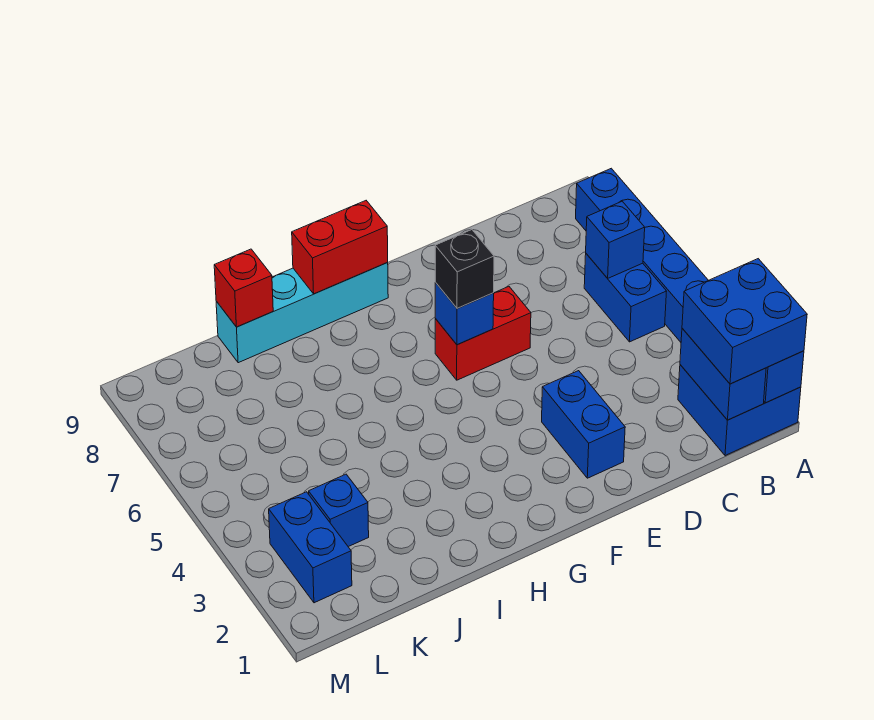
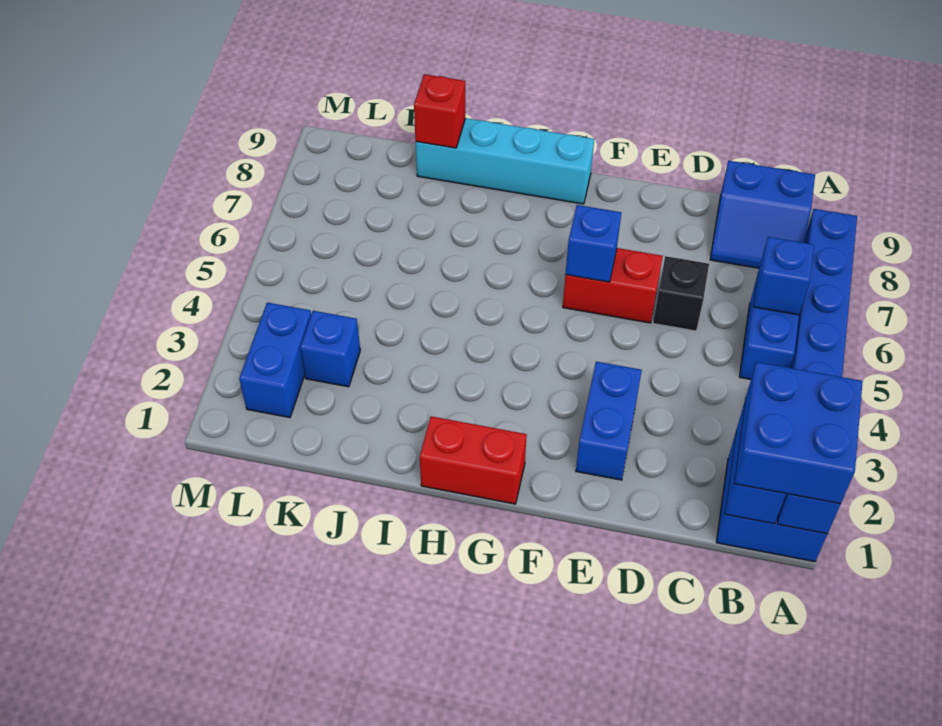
none -> blue slope B8:C9 level 1 top 9
black brick F6 level 3 -> black brick D6 level 1
red brick G9:H9 level 2 -> red brick G1:H1 level 1

